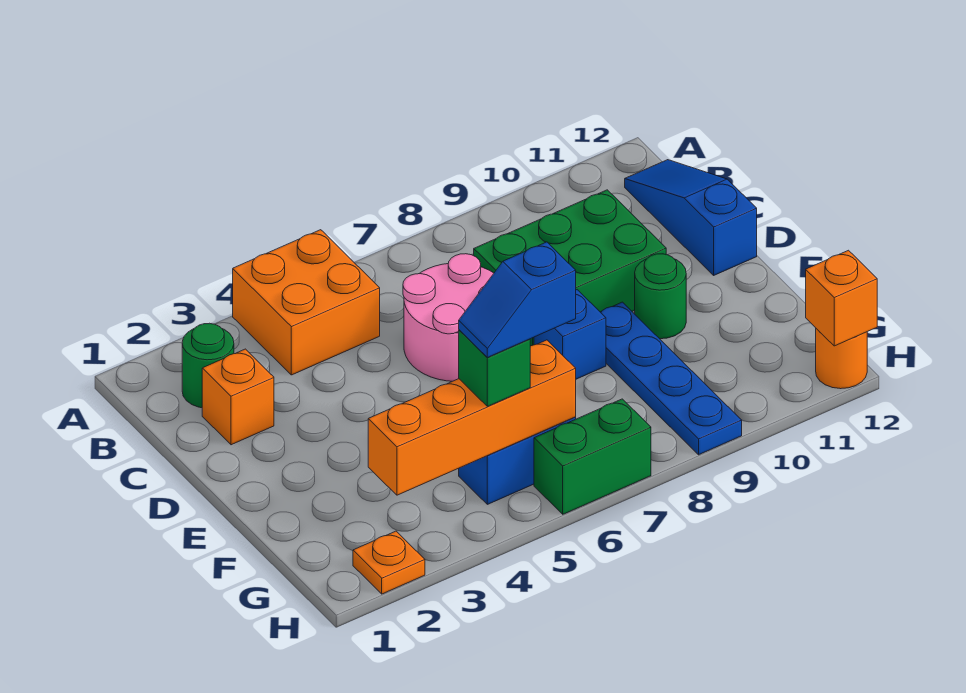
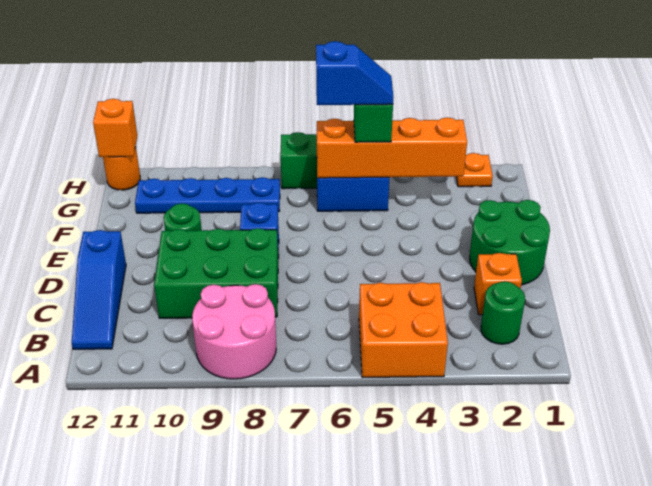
pink round brick C6:D7 level 1 -> pink round brick A8:B9 level 1
none -> green round brick D1:E2 level 1
blue plate E9:H9 level 1 -> blue plate G8:G11 level 1

